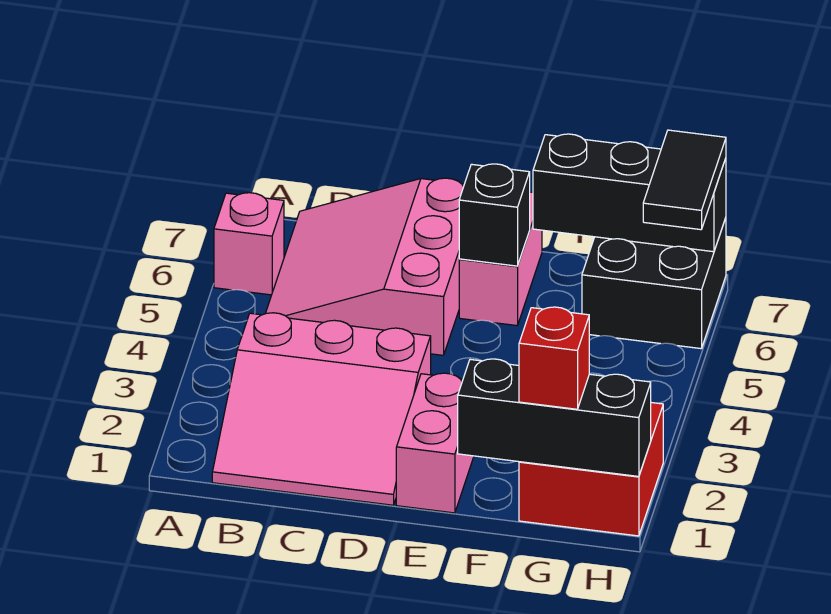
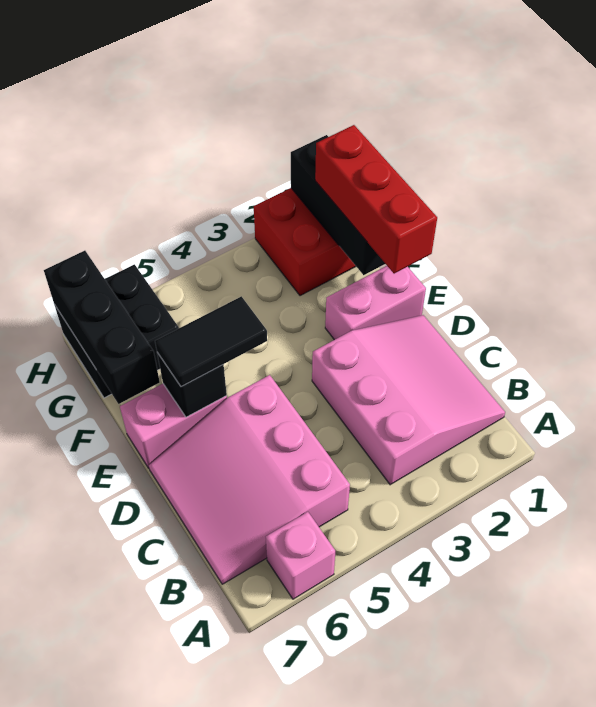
pink slope B5:D7 level 1 top D -> pink slope B5:D7 level 1 top 5
red brick G1 level 3 -> red brick E1:G1 level 3
black tile H6:H7 level 3 -> black tile E5:E6 level 3

